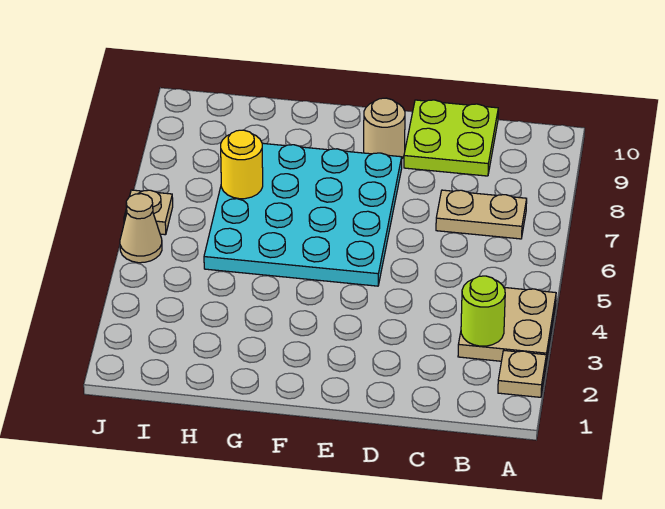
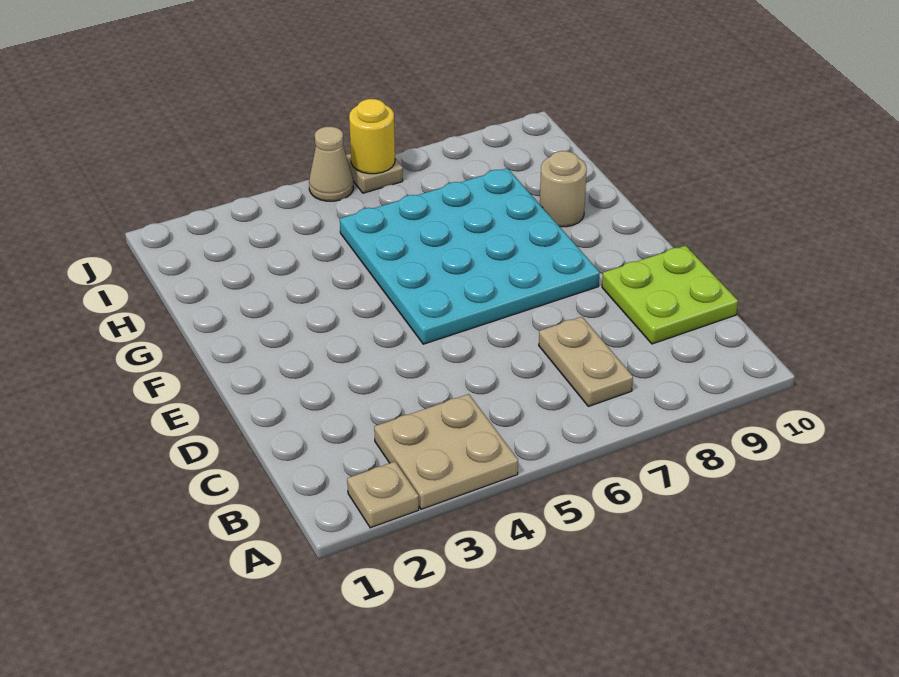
lime round brick B3 level 2 -> none
tan round brick E9 level 1 -> tan round brick G9 level 1
yellow round brick H7 level 2 -> yellow round brick J6 level 2

